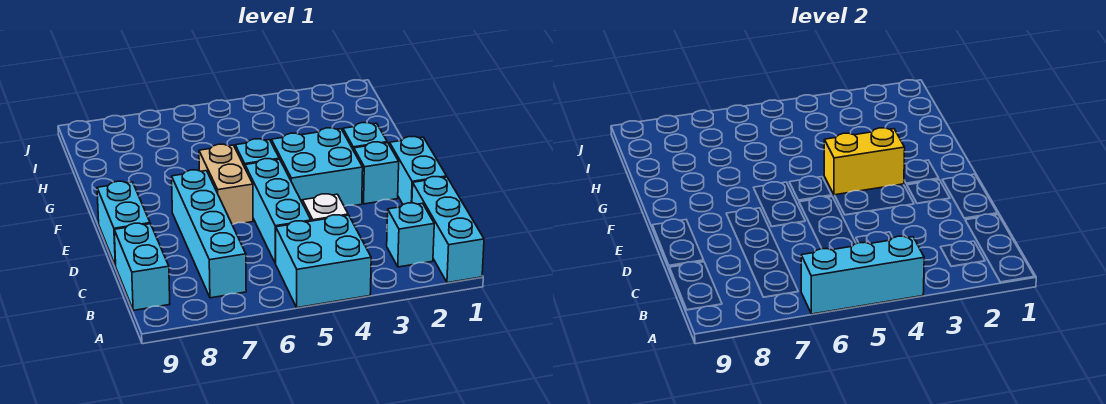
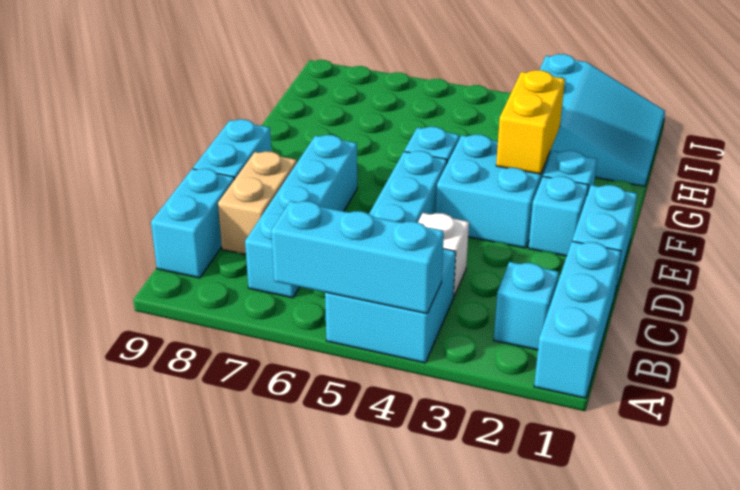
tan brick E6:F6 level 1 -> tan brick C8:D8 level 1
yellow brick F3:F4 level 2 -> yellow brick F3:G3 level 2
none -> cyan slope H1:J3 level 1 top 3

